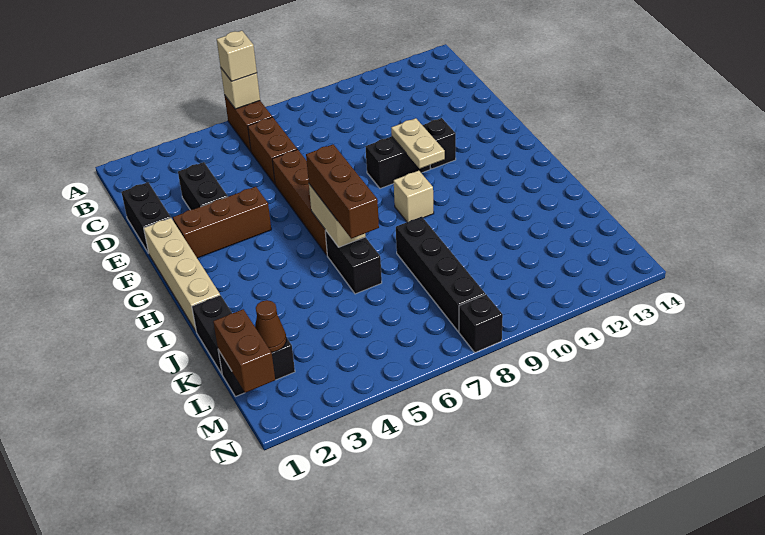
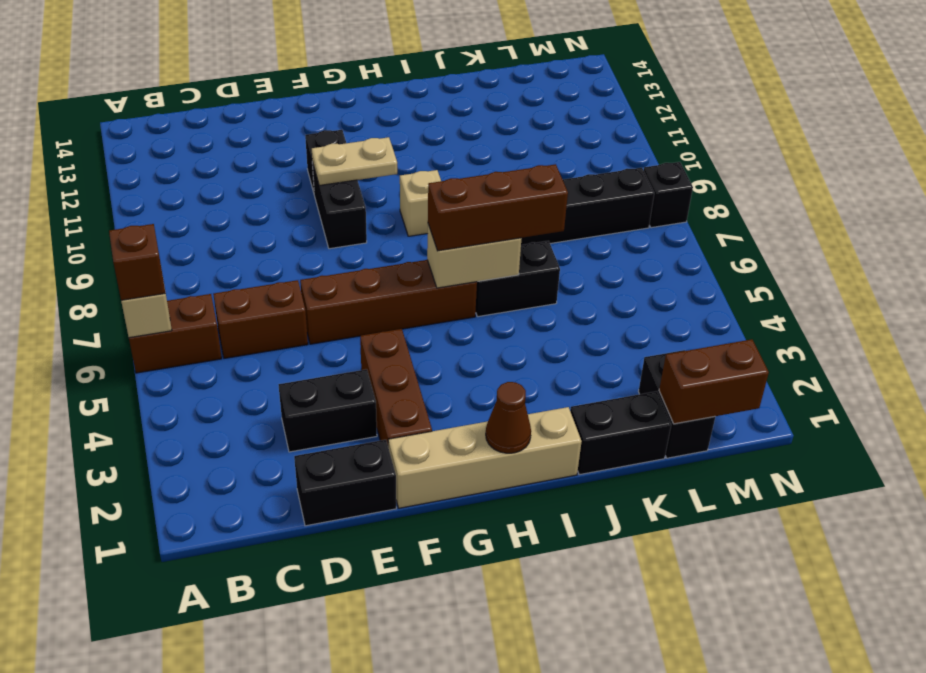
tan brick A6 level 3 -> brown brick A6 level 3
brown cone L2 level 2 -> brown cone H1 level 2

